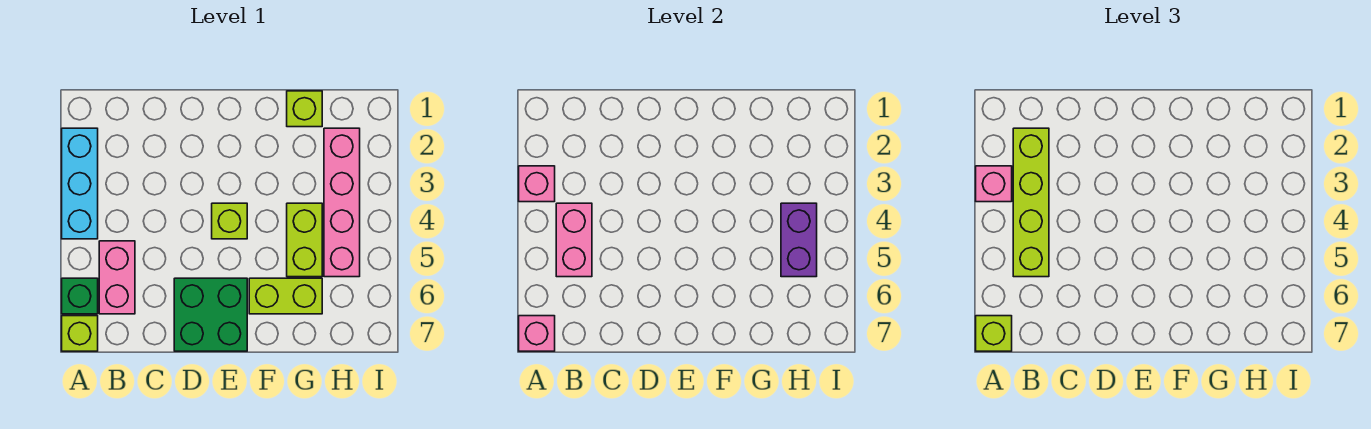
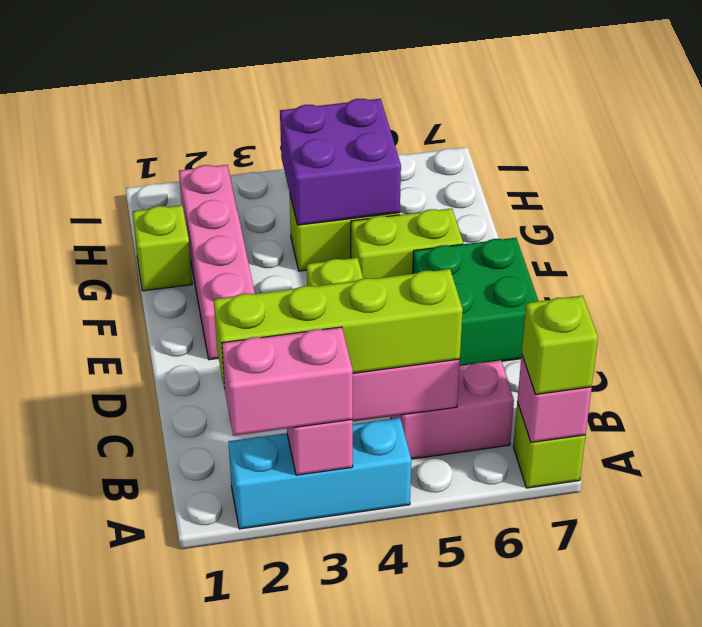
pink brick A3 level 3 -> pink brick A2:A3 level 3
green brick A6 level 1 -> none
lime brick F6:G6 level 1 -> lime brick F5:F6 level 1
pink brick H2:H5 level 1 -> pink brick E2:H2 level 1
purple brick H4:H5 level 2 -> purple brick G4:H5 level 2

